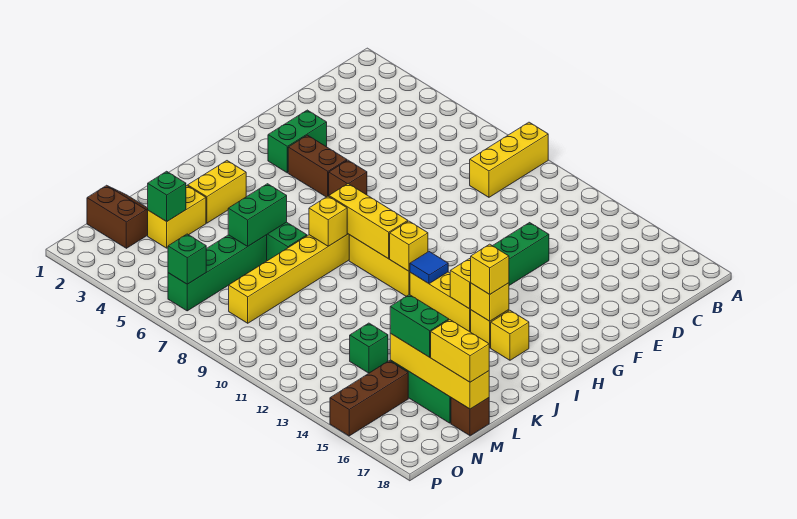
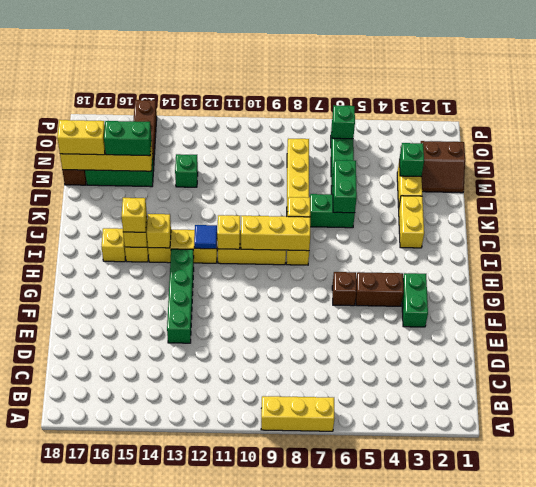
yellow brick A9:C9 level 1 -> yellow brick A7:A9 level 1

